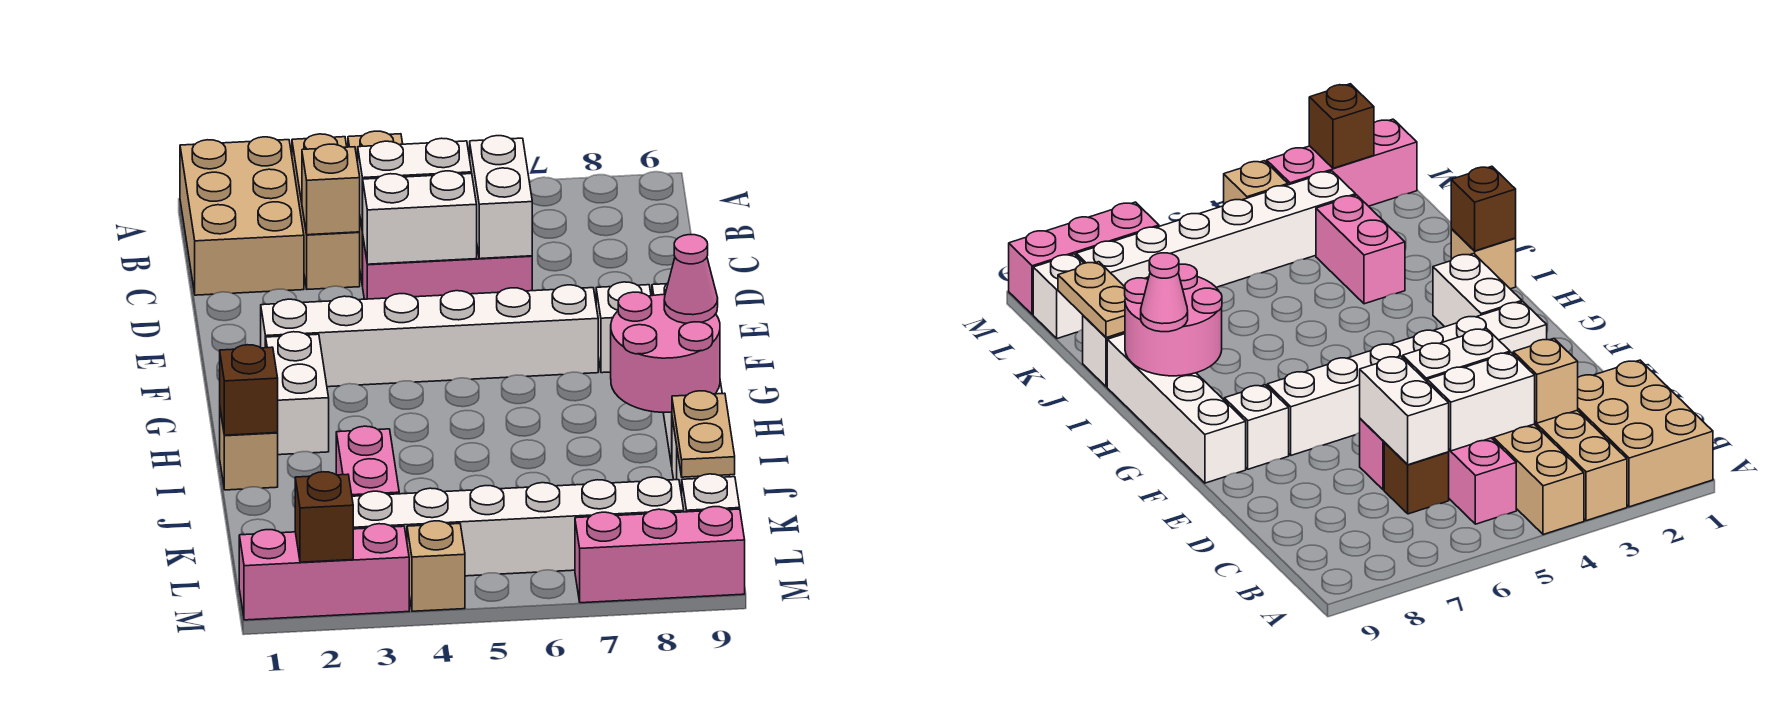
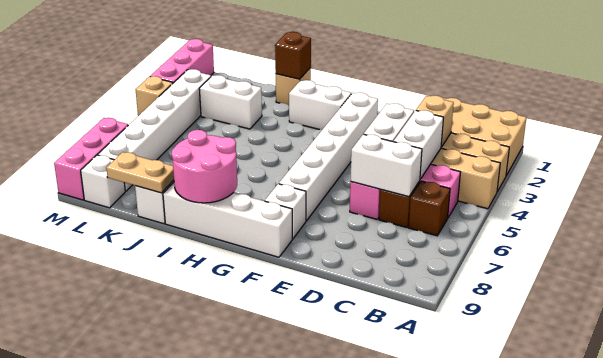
pink cone H9 level 3 -> none
pink brick J3:K3 level 1 -> white brick J3:K3 level 1
brown brick M2 level 2 -> brown brick B6 level 1

